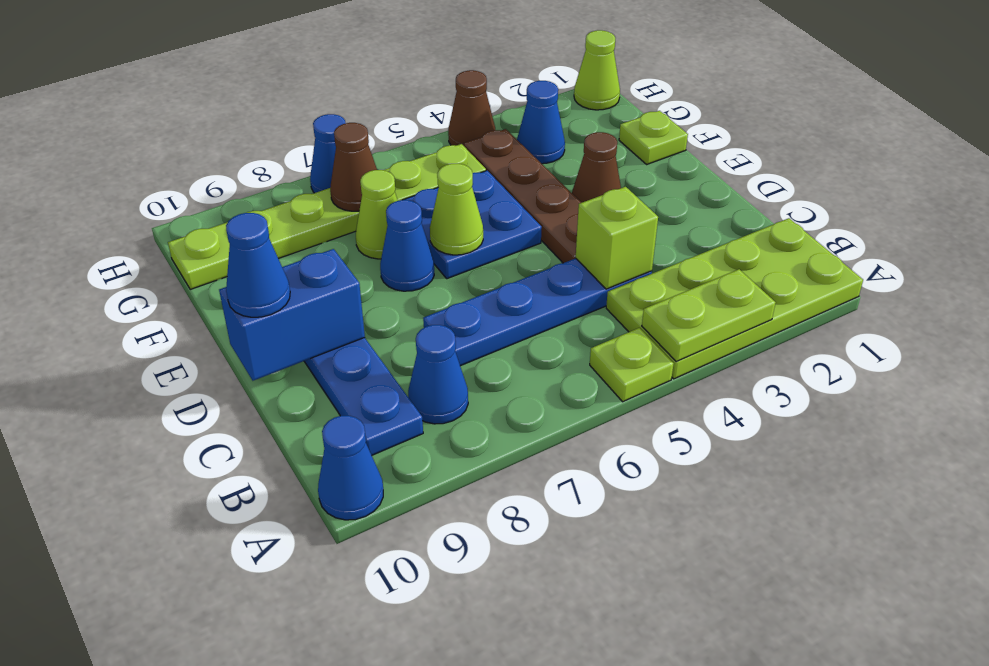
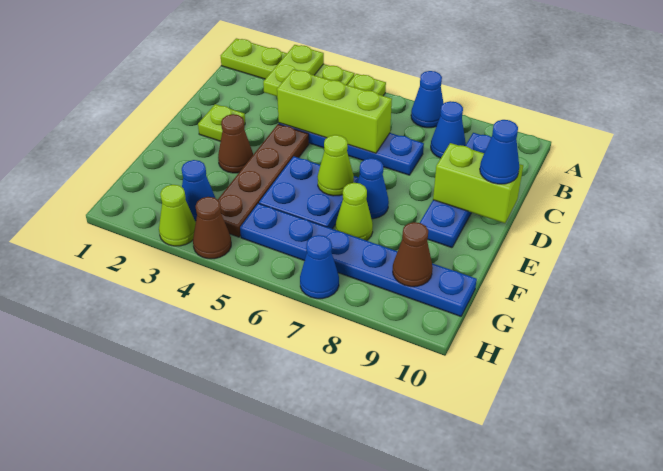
lime plate A1:B4 level 1 -> lime plate A1:A4 level 1
lime plate A3:A4 level 2 -> lime plate A3:B3 level 2
blue cone A10 level 1 -> blue cone A7 level 1
lime brick C4 level 2 -> lime brick C4:C6 level 2
blue brick D9:D10 level 2 -> lime brick D9:D10 level 2
lime plate F1 level 1 -> lime plate D2 level 1
lime plate G5:G10 level 1 -> blue plate G5:G10 level 1
brown cone G7 level 2 -> brown cone G9 level 2
lime cone H1 level 1 -> lime cone H3 level 1

